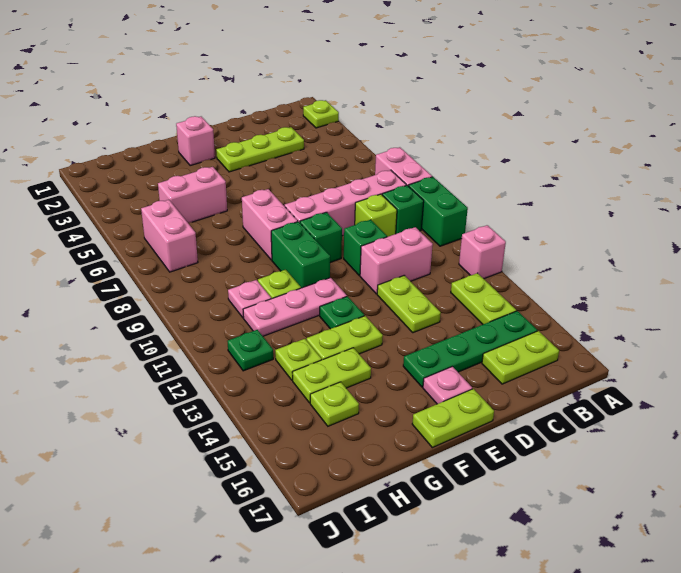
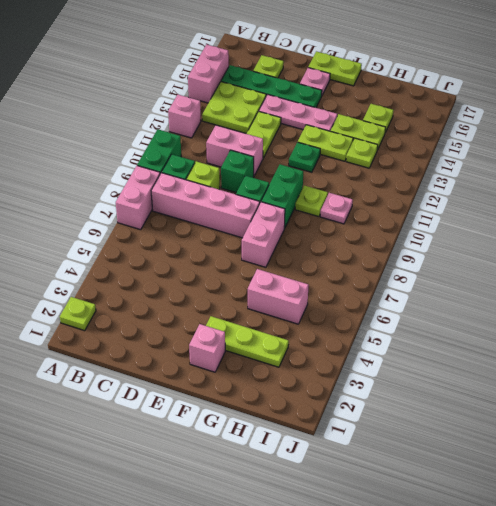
lime plate B13:B14 level 1 -> lime plate B13:C14 level 1
lime plate B16:C16 level 1 -> lime plate C16 level 1
lime plate C3:E3 level 1 -> lime plate F3:H3 level 1
pink plate F11:H11 level 1 -> pink plate D14:F14 level 1
pink brick I6:I7 level 1 -> pink brick A14:A15 level 1
green plate I12 level 1 -> none

